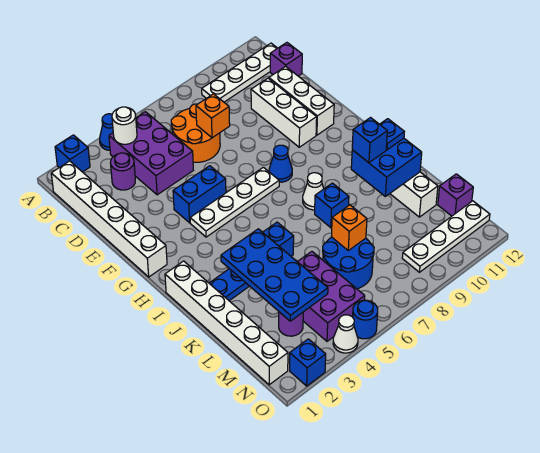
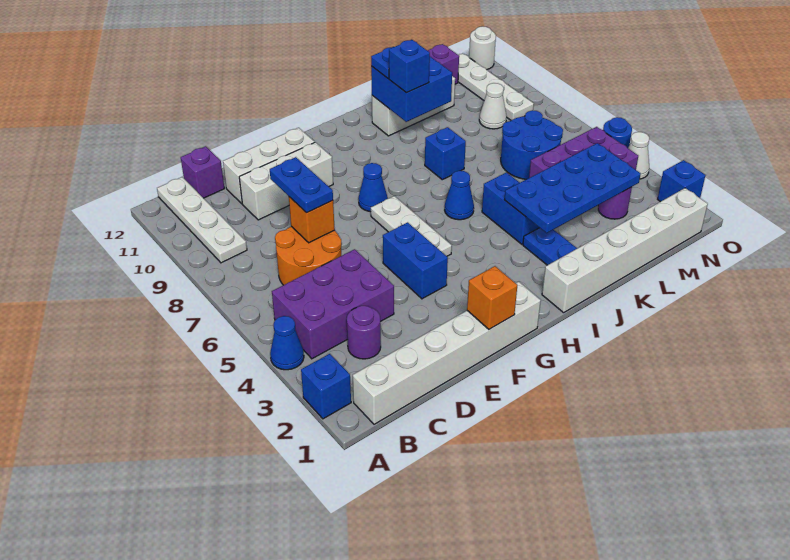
white round brick B4 level 2 -> white round brick O12 level 1
none -> blue plate D7:D8 level 3
white plate G4:G7 level 1 -> white plate G5:G7 level 1
none -> blue cone I6 level 1
white cone I8 level 1 -> white cone M9 level 1
orange brick L7 level 2 -> orange brick F1 level 2

